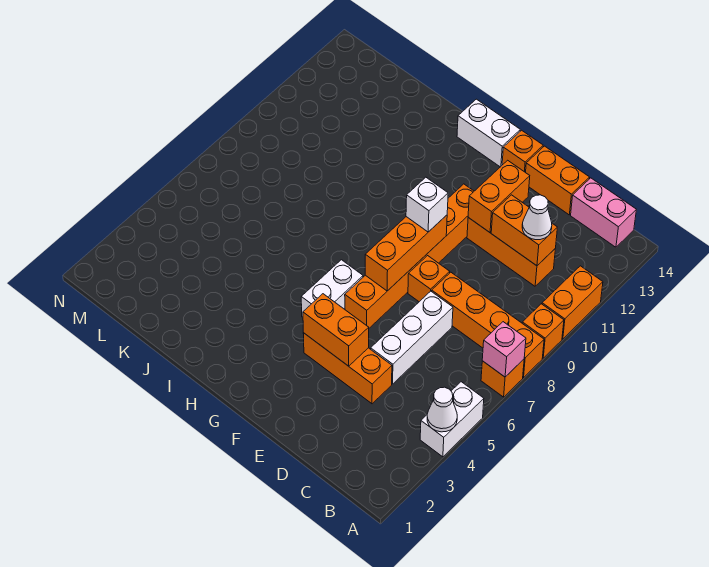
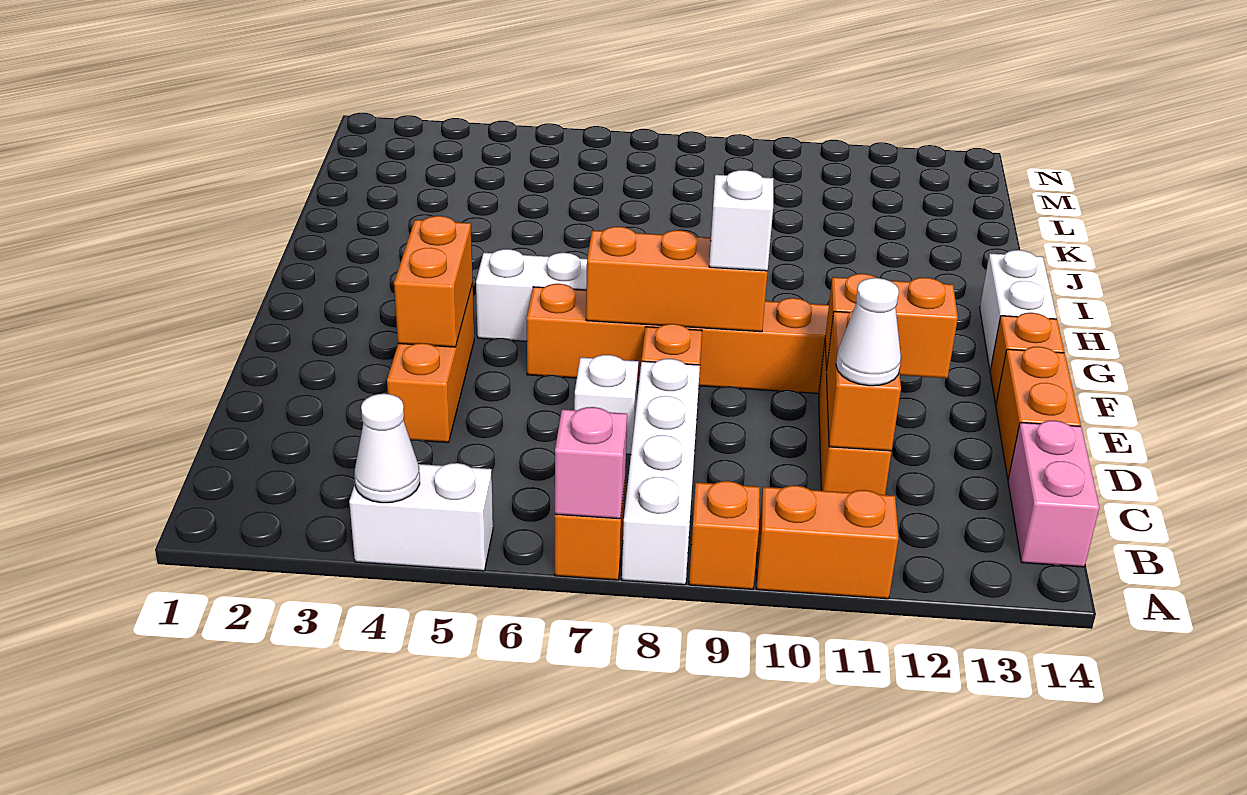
orange brick A8:D8 level 1 -> white brick A8:D8 level 1
white brick D5:D7 level 1 -> white brick D7 level 1

